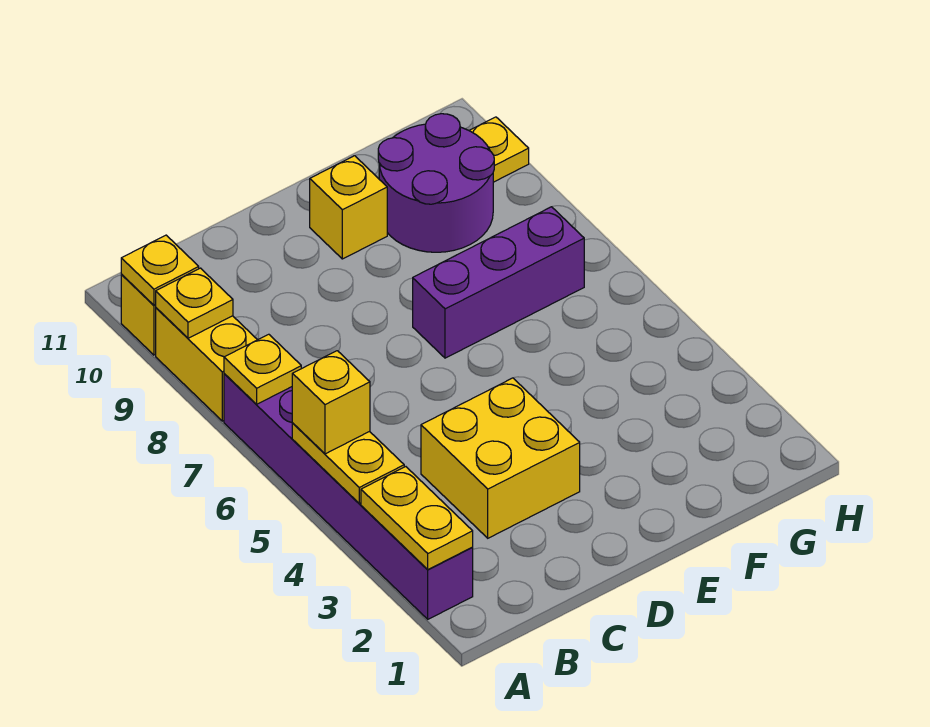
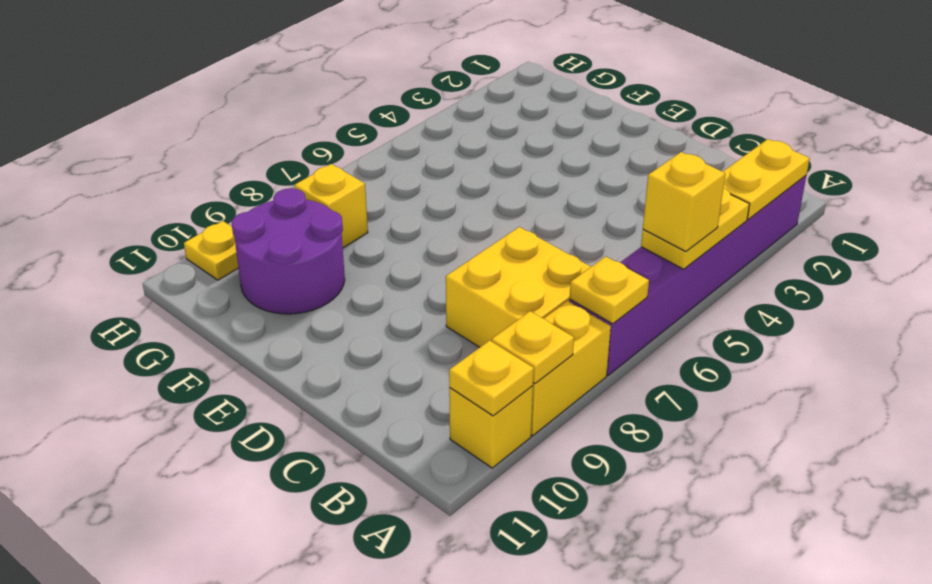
yellow brick C3:D4 level 1 -> yellow brick B7:C8 level 1
purple brick E7:G7 level 1 -> none
yellow brick E10 level 1 -> yellow brick G8 level 1

